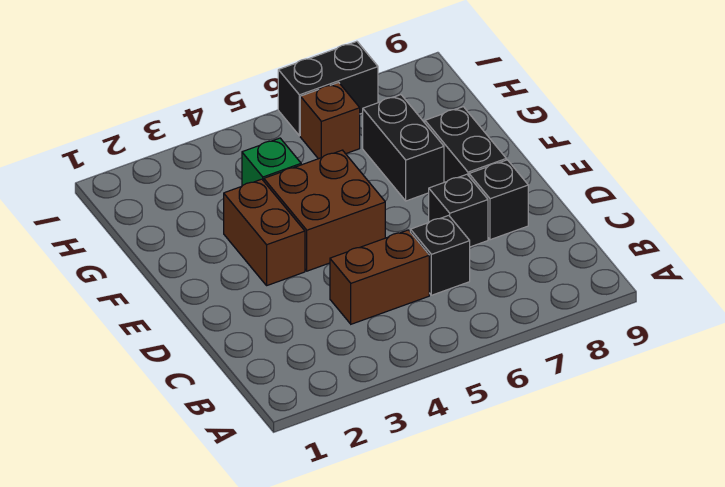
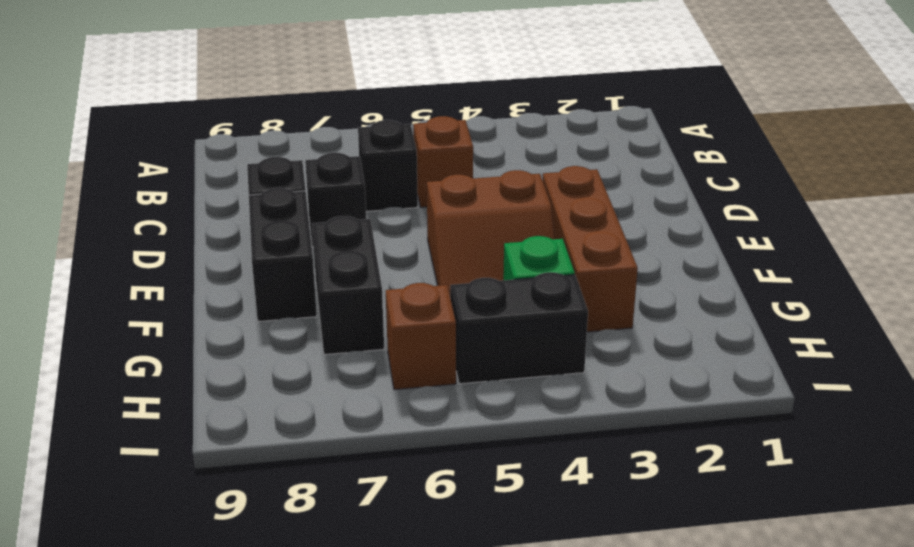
brown brick C4:C5 level 1 -> brown brick C5 level 1
brown brick E3:F3 level 1 -> brown brick E3:G3 level 1
brown brick E4:F5 level 1 -> brown slope E4:F5 level 1 top E
black brick I6:I7 level 1 -> black brick H4:H5 level 1

